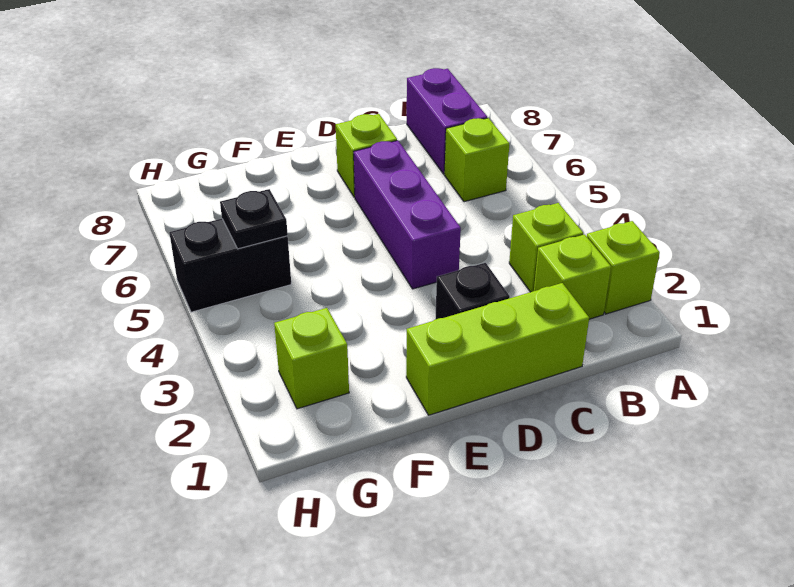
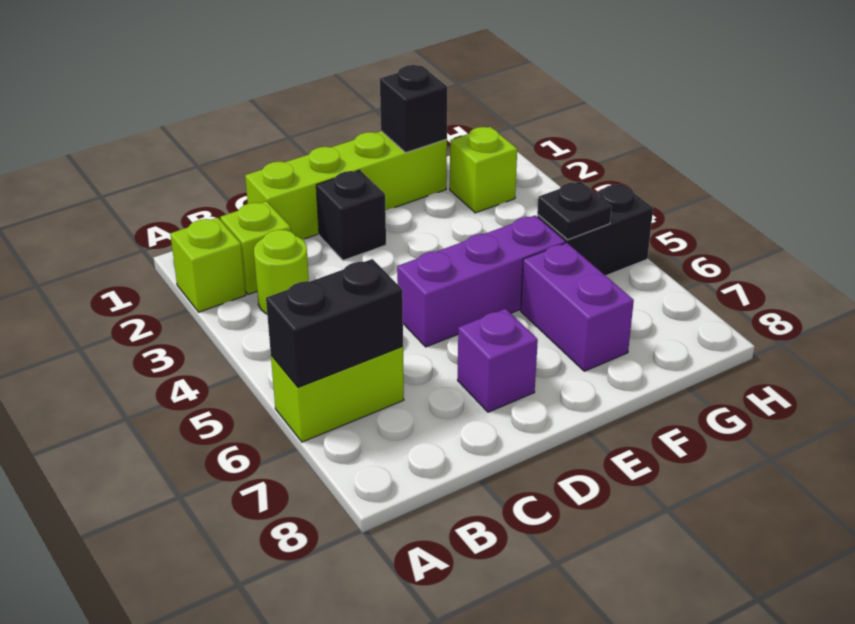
none -> black brick A6:B6 level 2
lime brick B3 level 1 -> lime round brick B3 level 1
lime brick B6 level 1 -> lime brick A6:B6 level 1
purple brick B7:B8 level 1 -> purple brick F6:F7 level 1
lime brick C1:E1 level 1 -> lime brick C1:F1 level 1
purple brick D4:D6 level 1 -> purple brick D5:F5 level 1
lime brick D7 level 1 -> purple brick D7 level 1
none -> black brick F1 level 2

